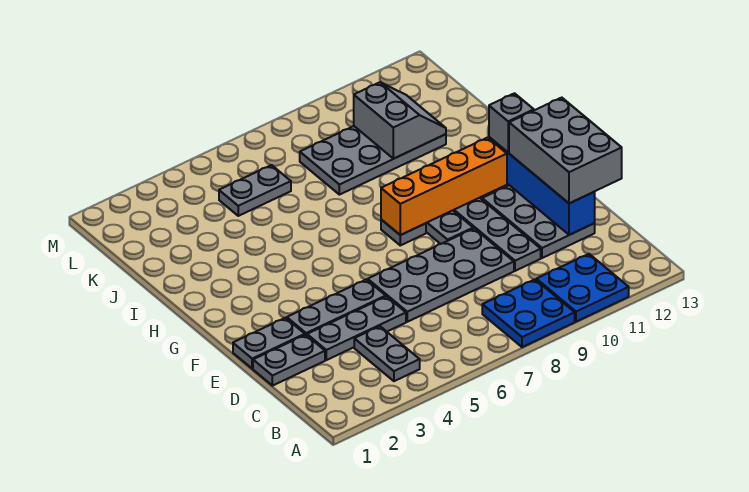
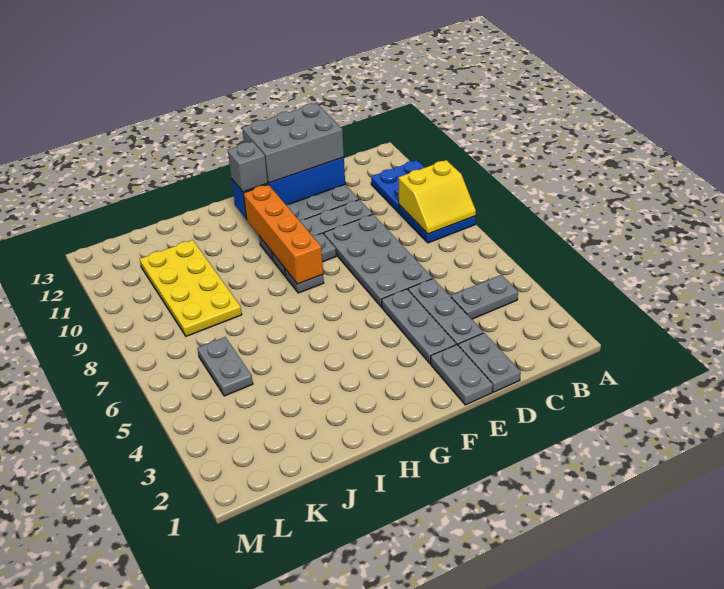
none -> yellow slope A8:B9 level 2 top 9
grey plate J8:K11 level 1 -> yellow plate J8:K11 level 1
grey slope J10:K11 level 2 top 10 -> none

